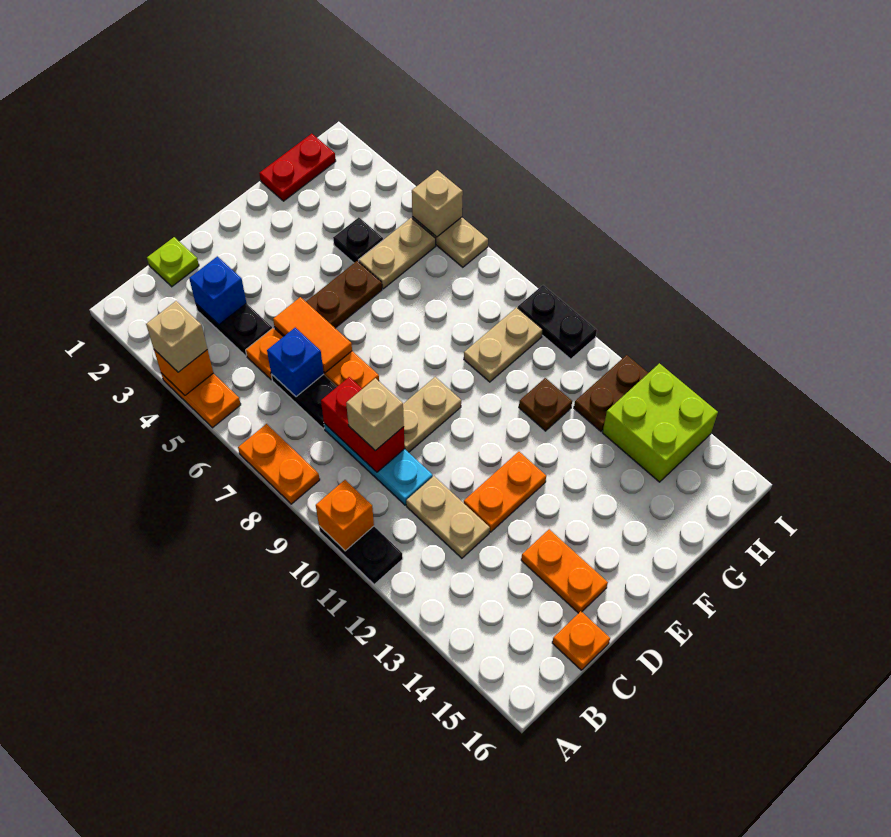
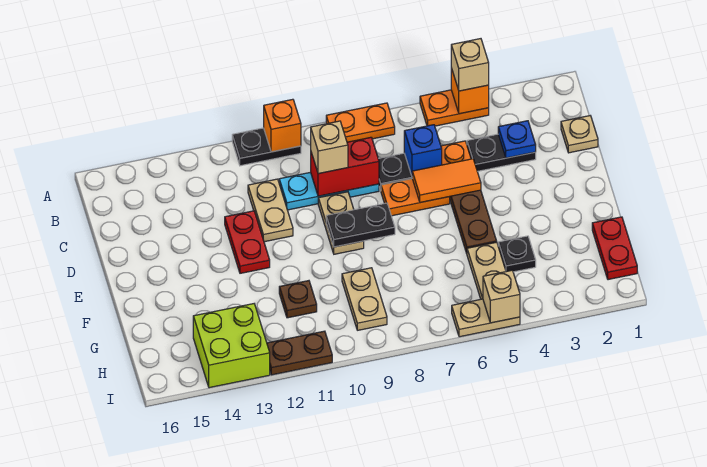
lime plate C1 level 1 -> tan plate C1 level 1
blue brick C3 level 2 -> blue plate C3 level 2
tan plate C11:C12 level 1 -> tan plate C11:D11 level 1
orange plate C16 level 1 -> none
orange plate D12:E12 level 1 -> red plate D12:E12 level 1
orange plate D14:D15 level 1 -> none
brown plate H12:I12 level 1 -> brown plate I11:I12 level 1
black plate I9:I10 level 1 -> black plate E8:E9 level 2

